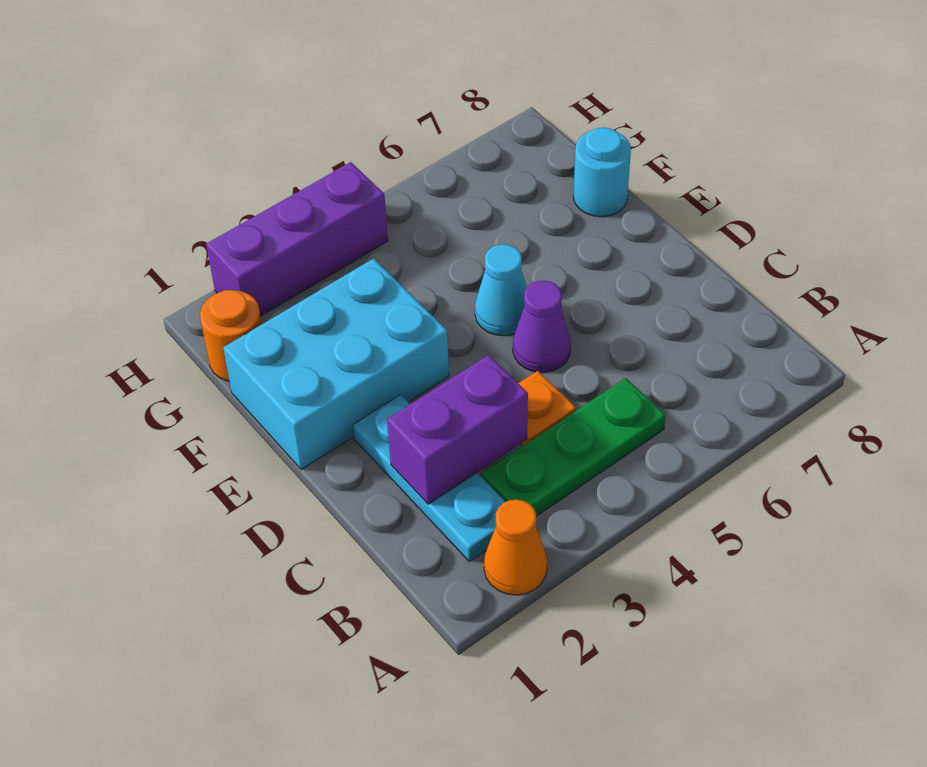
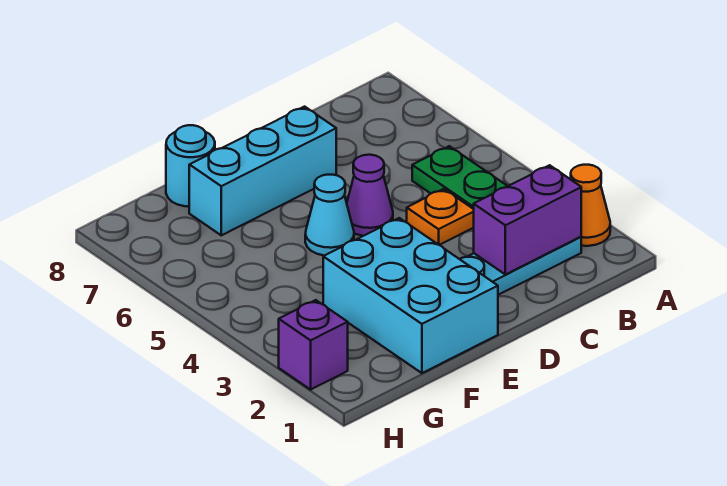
purple brick C2:C3 level 2 -> purple brick B2:C2 level 2
none -> cyan brick D7:F7 level 1
orange round brick G1 level 1 -> none
purple brick H2:H4 level 1 -> purple brick H2 level 1

